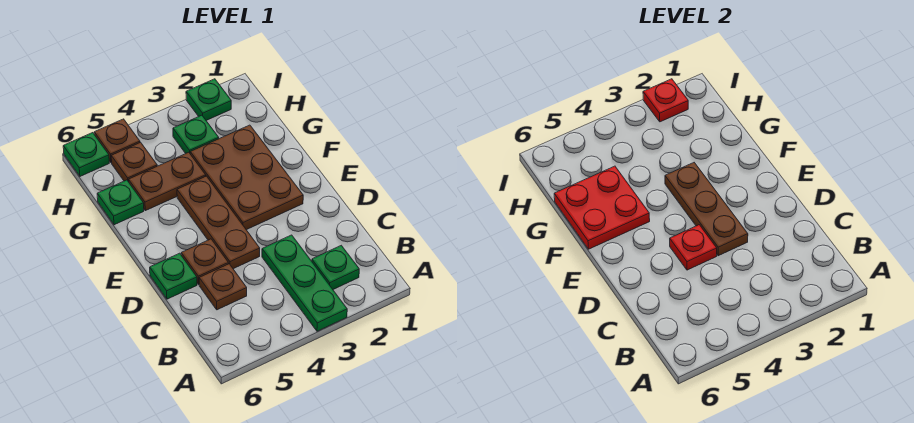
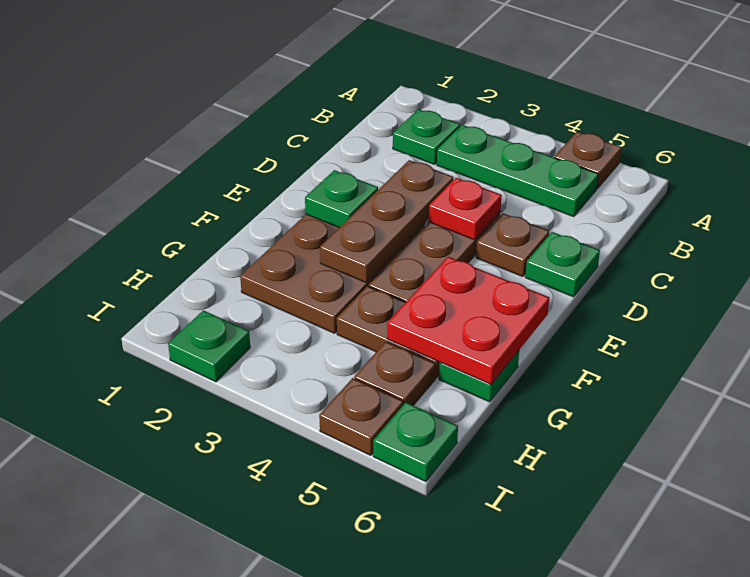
green plate A3:C3 level 1 -> green plate B3:B5 level 1
brown plate C5 level 1 -> brown plate A5 level 1
green plate H3 level 1 -> green plate E2 level 2
red plate I2 level 2 -> none

